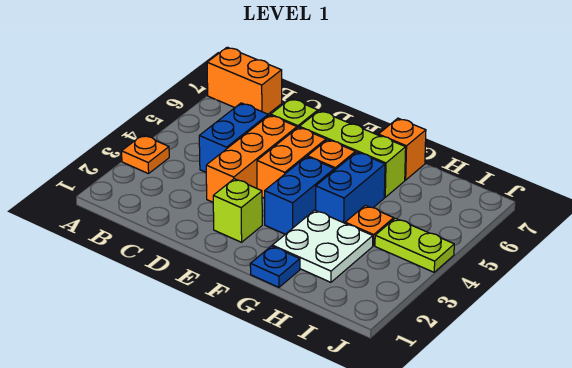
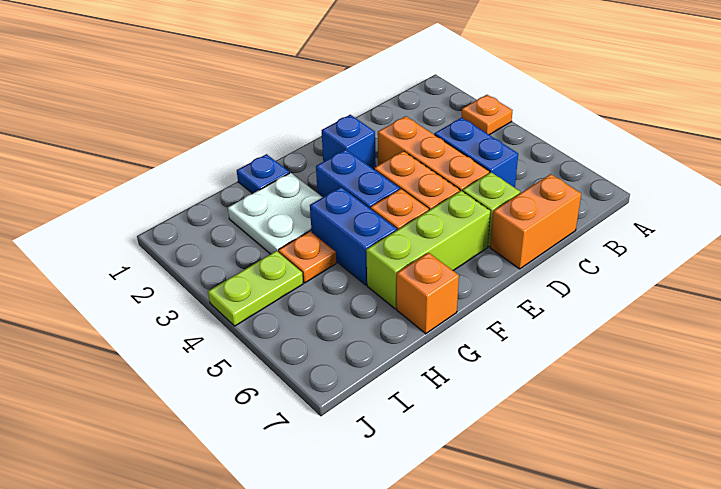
orange brick A7:B7 level 1 -> orange brick C7:D7 level 1
lime brick E2 level 1 -> blue brick E2 level 1

